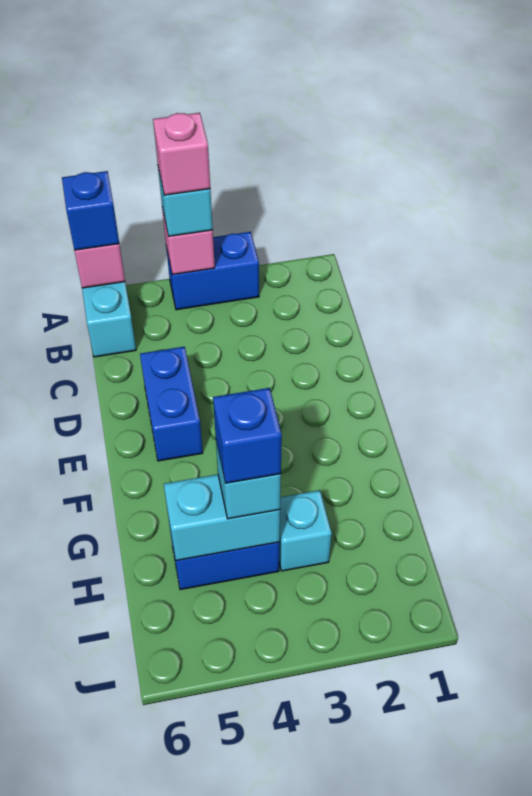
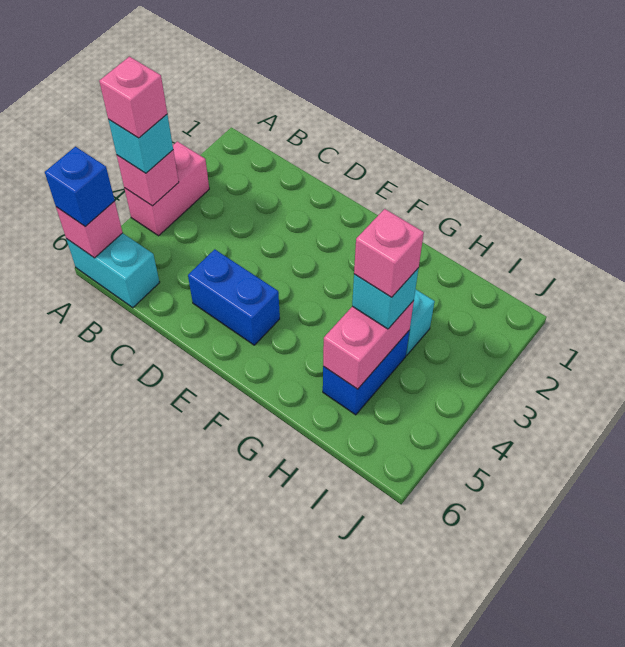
blue brick A3:A4 level 1 -> pink brick A3:A4 level 1
cyan brick H4:H5 level 2 -> pink brick H4:H5 level 2
blue brick H4 level 4 -> pink brick H4 level 4

